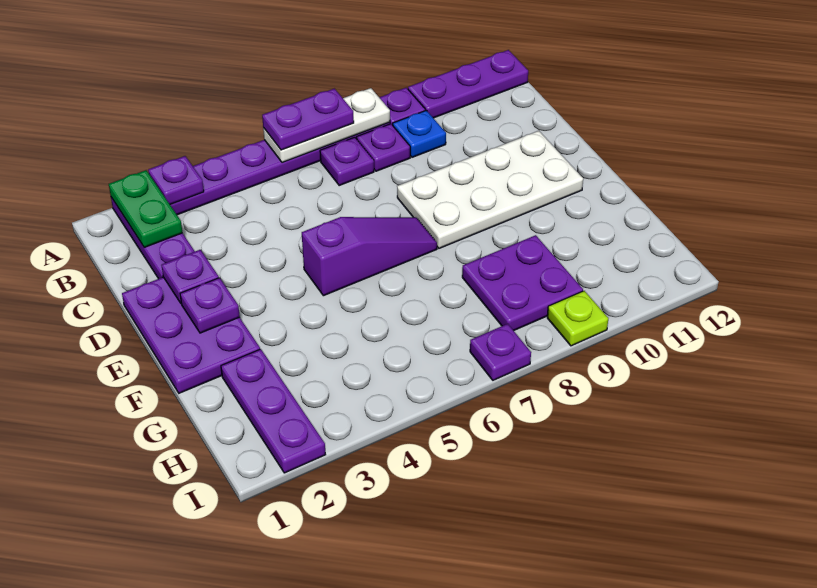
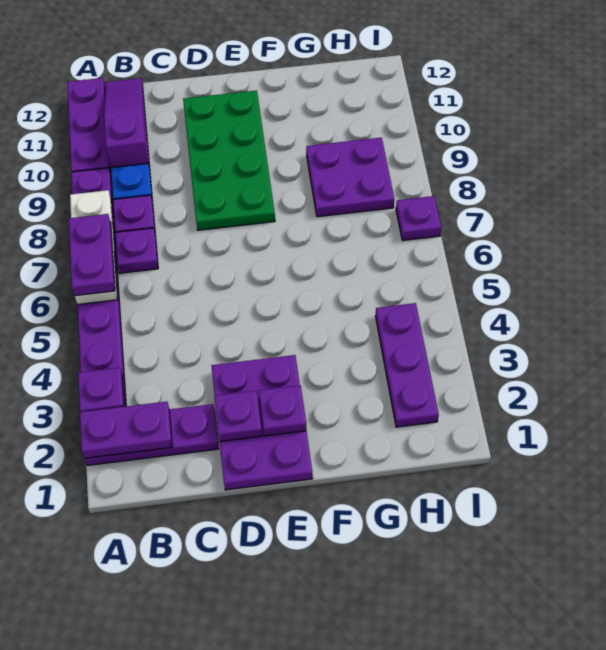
green plate A2:B2 level 2 -> purple plate A2:B2 level 2
purple plate D1:F2 level 1 -> purple plate D1:E3 level 1
white plate D8:E11 level 1 -> green plate D8:E11 level 1
purple slope E5:E7 level 1 top 5 -> purple slope B10:B12 level 1 top 10
purple plate G2:I2 level 1 -> purple plate H2:H4 level 1
lime plate I9 level 1 -> none

